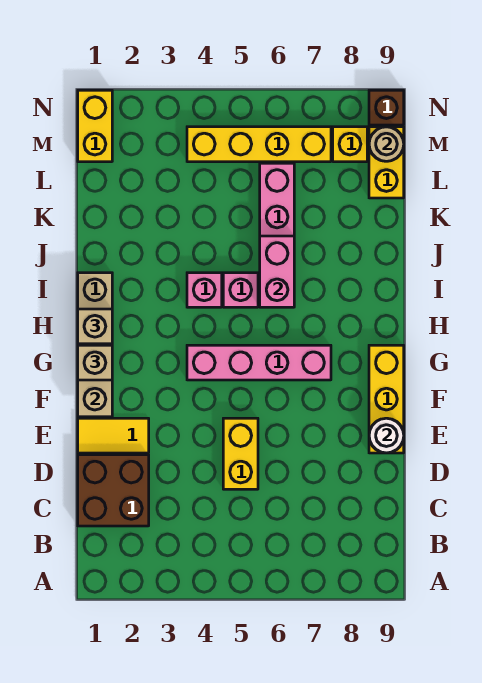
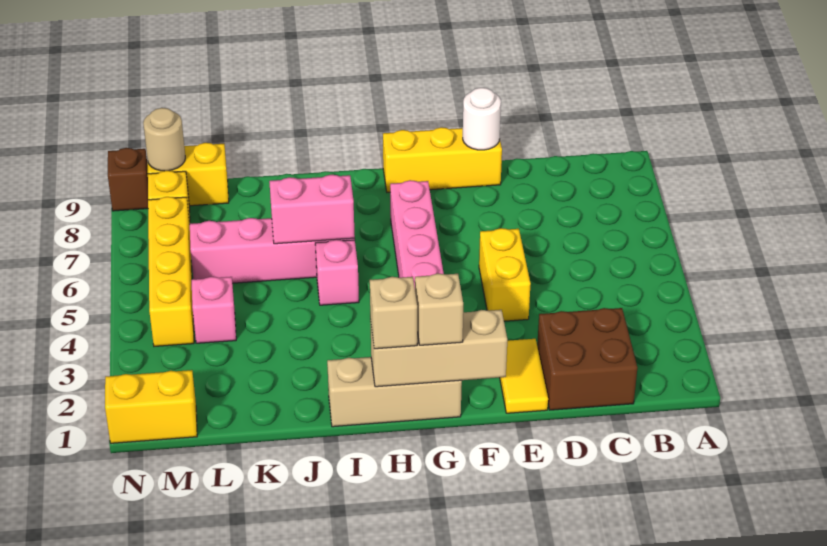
yellow brick D5:E5 level 1 -> yellow brick E4:E5 level 1
pink brick I4 level 1 -> pink brick L4 level 1

